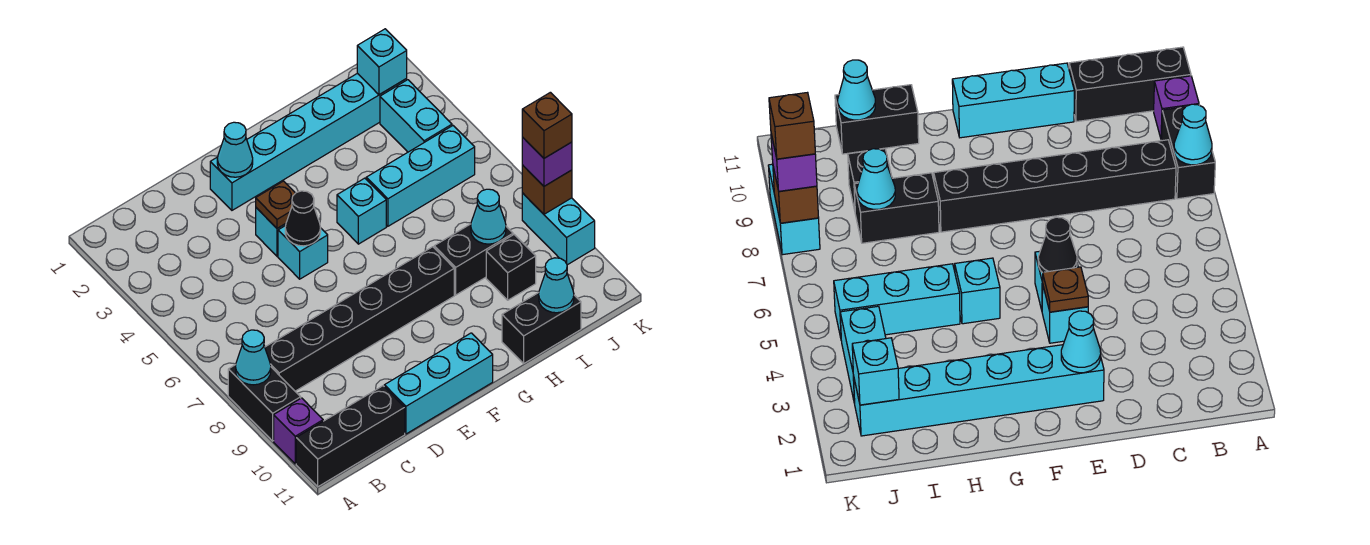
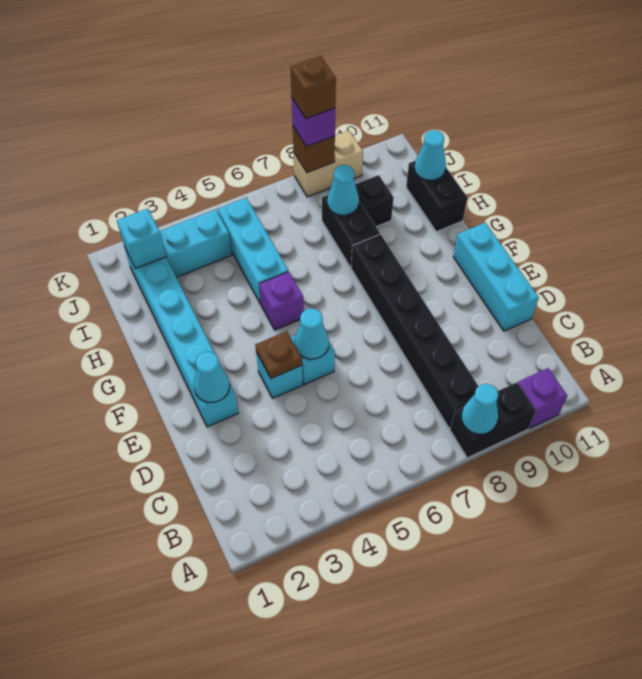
black brick A11:C11 level 1 -> none
black cone E5 level 2 -> cyan cone E5 level 2
cyan brick G5 level 1 -> purple brick G5 level 1
cyan brick K8:K9 level 1 -> tan brick K8:K9 level 1

